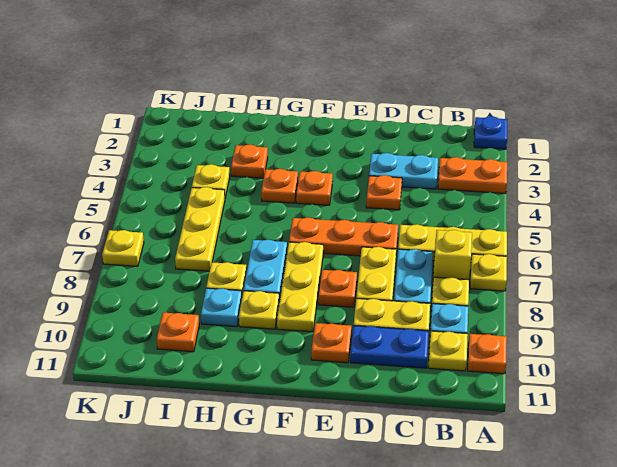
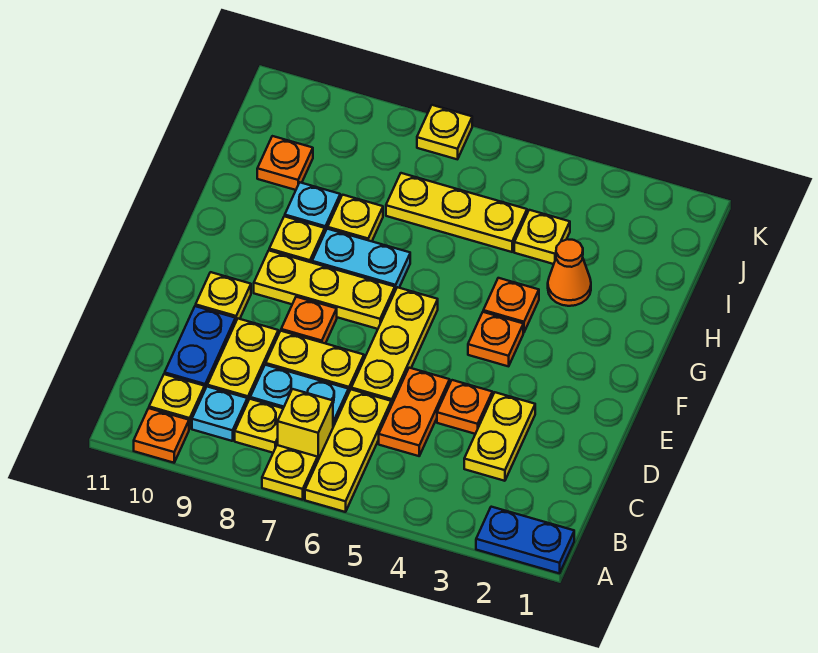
blue plate A1 level 1 -> blue plate A1:A2 level 1
orange plate A3:B3 level 1 -> orange plate C5:D5 level 1
cyan plate C3:D3 level 1 -> yellow plate C3:D3 level 1
orange plate D6:F6 level 1 -> yellow plate D6:F6 level 1
orange plate E10 level 1 -> yellow plate E10 level 1
orange plate H3 level 1 -> orange cone H3 level 1

